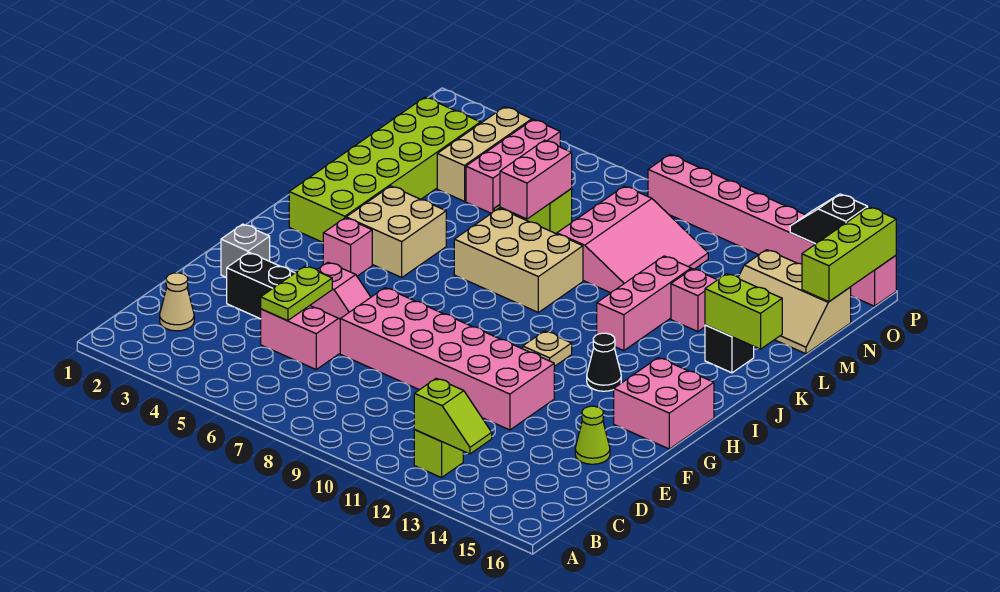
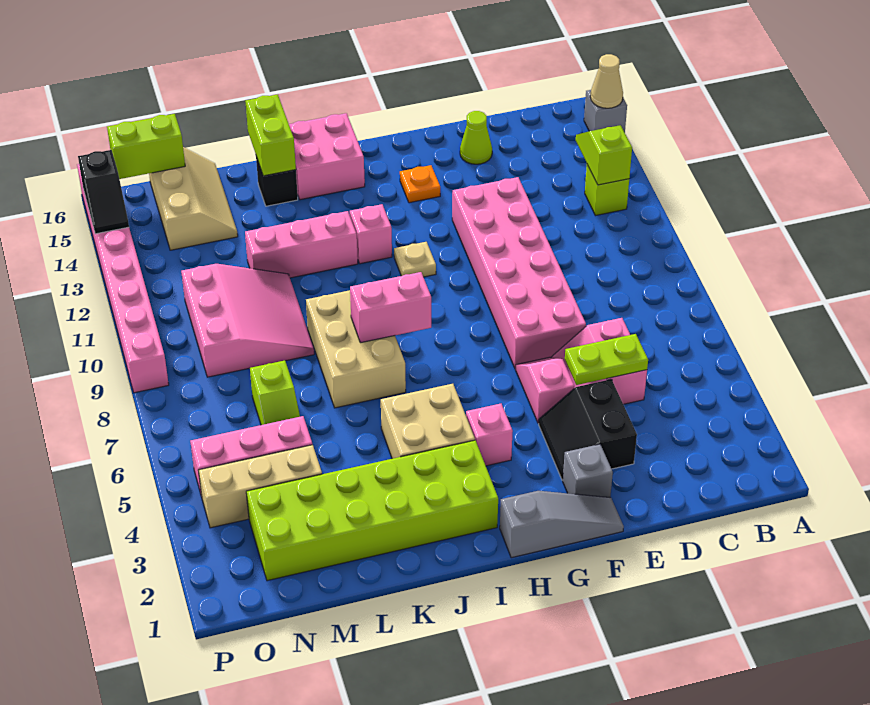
none -> grey brick A15 level 1
tan cone C2 level 1 -> tan cone A15 level 2
none -> grey slope F1:H1 level 1 top H
none -> orange plate G14 level 1
pink brick G15:H16 level 1 -> pink brick I15:J16 level 1
black cone H13 level 1 -> none
pink brick L7:M7 level 2 -> pink brick I8:J8 level 2
pink slope L9:N11 level 1 top 9 -> pink slope L9:N11 level 1 top N
pink brick L13 level 1 -> pink brick I12 level 1
lime brick N16:P16 level 2 -> lime brick N16:O16 level 2

